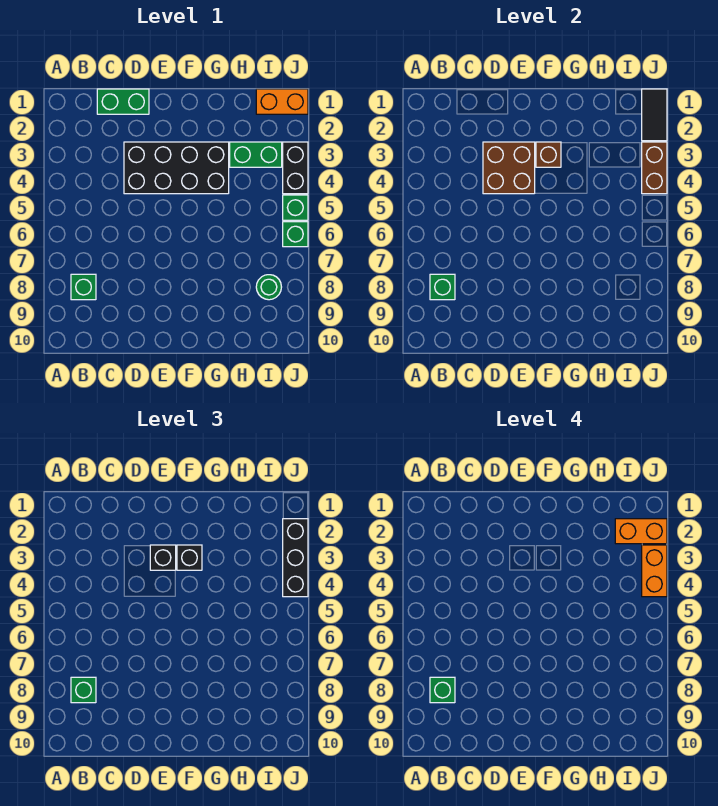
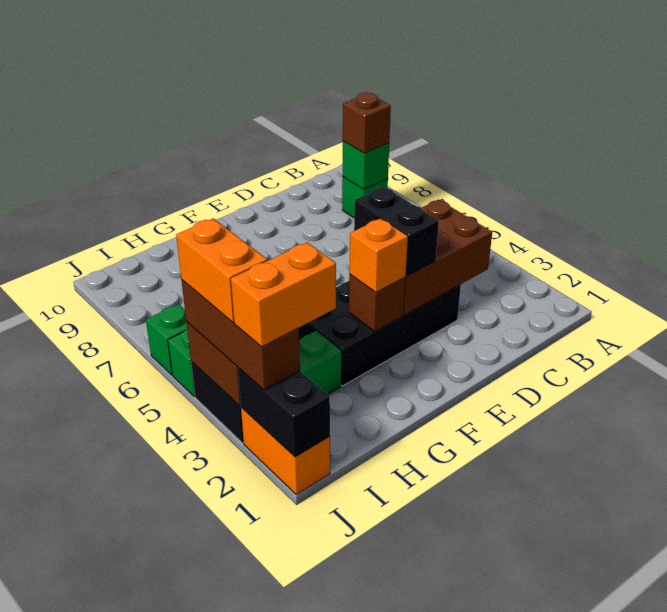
green brick B8 level 3 -> brown brick B8 level 3
green brick B8 level 4 -> none
green brick C1:D1 level 1 -> none
brown brick D3:E4 level 2 -> brown brick C3:E4 level 2
black brick E3 level 3 -> black brick E3:E4 level 3
black brick F3 level 3 -> orange brick F3 level 3
orange brick I1:J1 level 1 -> orange brick J1:J2 level 1
green round brick I8 level 1 -> none
black tile J1:J2 level 2 -> black brick J1:J2 level 2
black brick J2:J4 level 3 -> brown brick J2:J4 level 3

